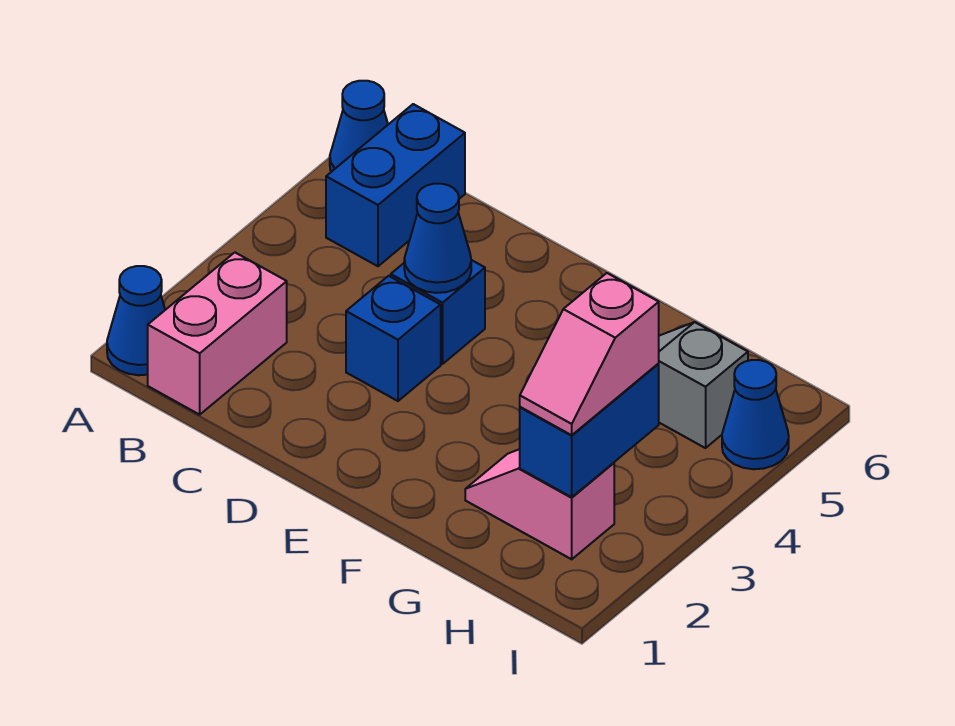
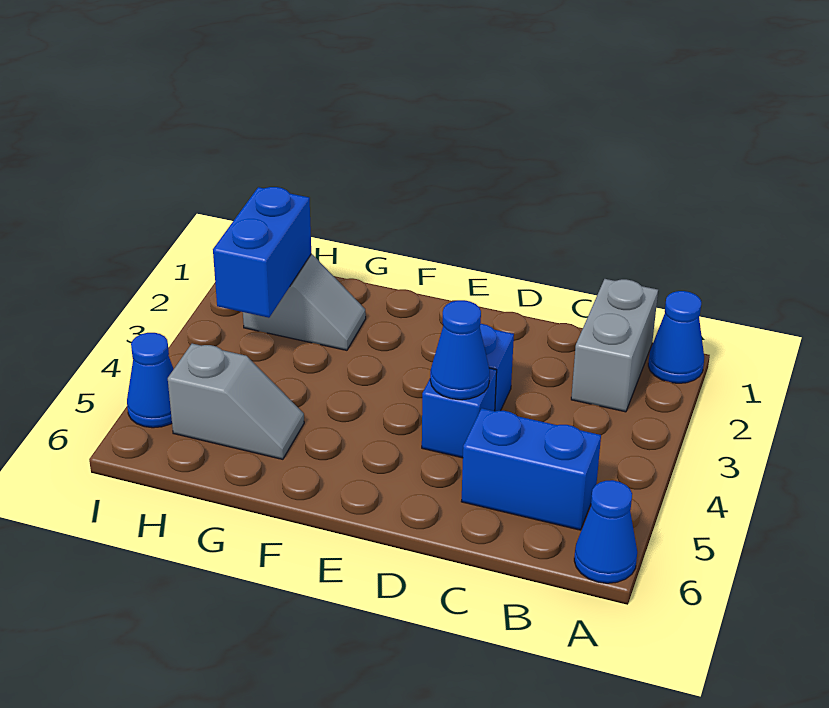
pink brick B1:B2 level 1 -> grey brick B1:B2 level 1
blue brick B5:B6 level 1 -> blue brick B5:C5 level 1
pink slope G2:H2 level 1 top H -> grey slope G2:H2 level 1 top H
pink slope H2:H3 level 3 top 3 -> none

